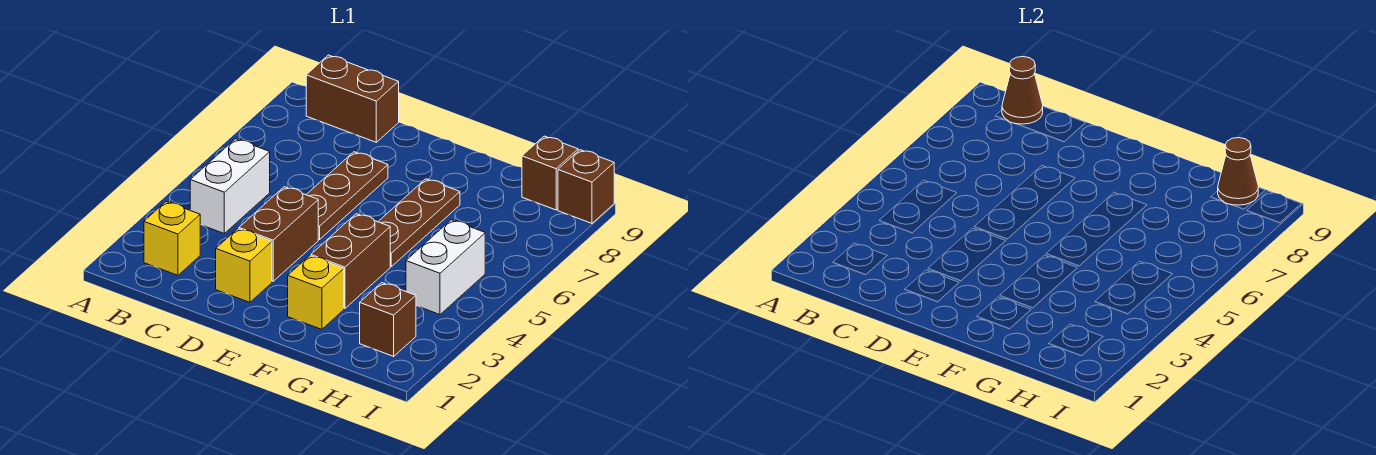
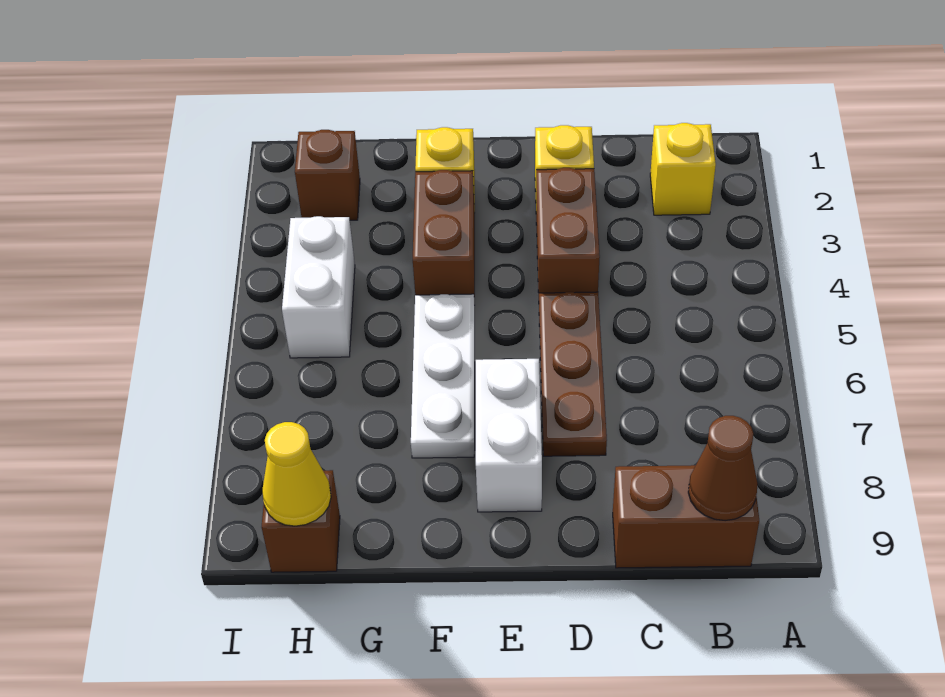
white brick B4:B5 level 1 -> white brick E7:E8 level 1
brown plate F5:F7 level 1 -> white plate F5:F7 level 1
brown cone H9 level 2 -> yellow cone H9 level 2
brown brick I9 level 1 -> none

